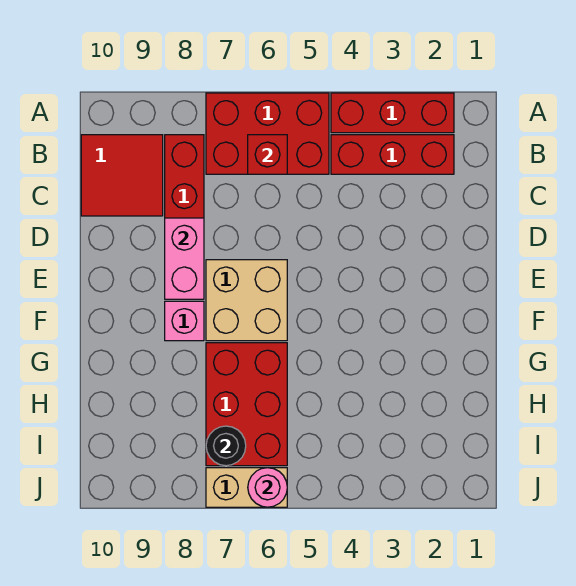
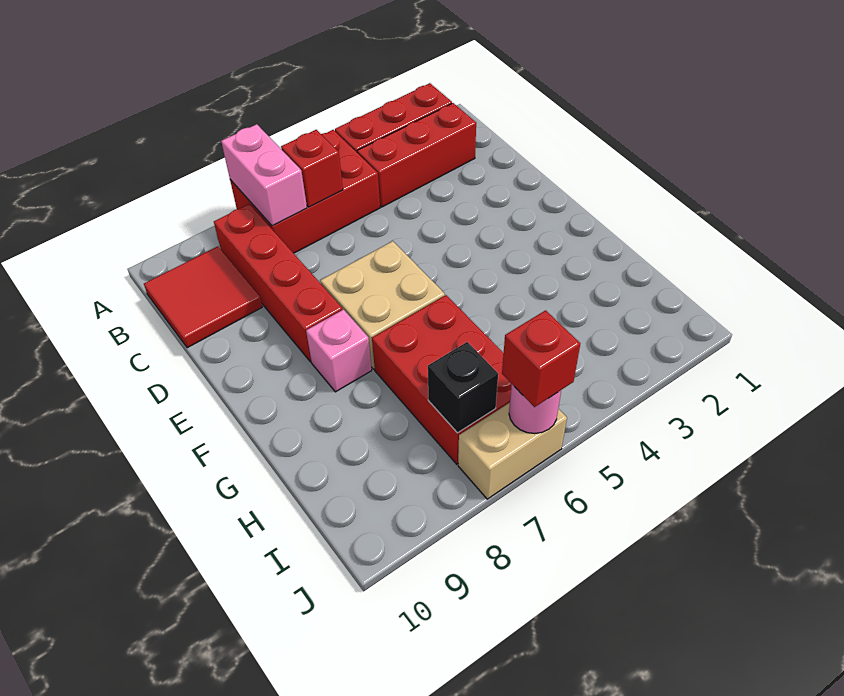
pink brick D8:E8 level 2 -> pink brick A7:B7 level 2
black round brick I7 level 2 -> black brick I7 level 2
none -> red brick J6 level 3

